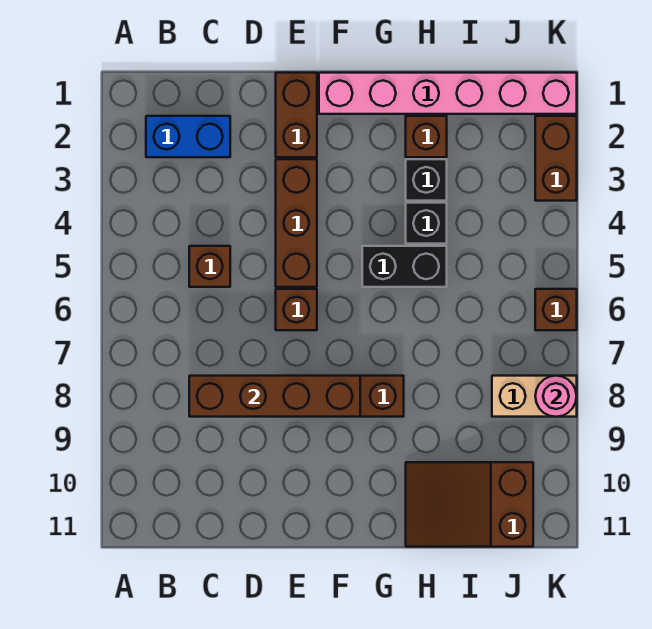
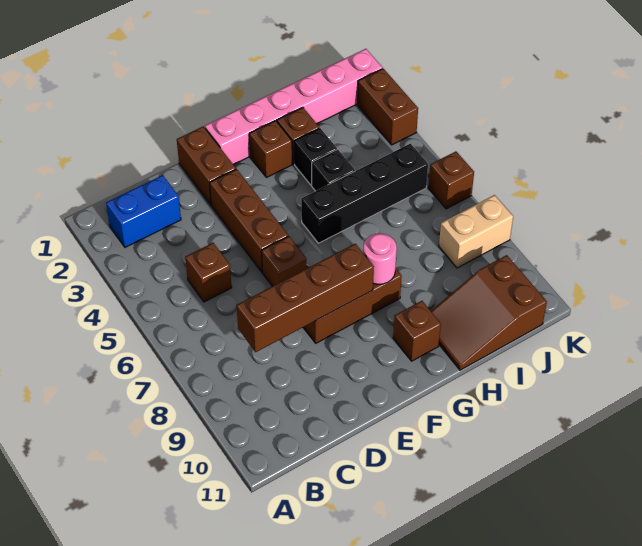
none -> brown brick G2 level 1
black brick G5:H5 level 1 -> black brick G5:J5 level 1
none -> brown brick G10 level 1
pink round brick K8 level 2 -> pink round brick G8 level 2

